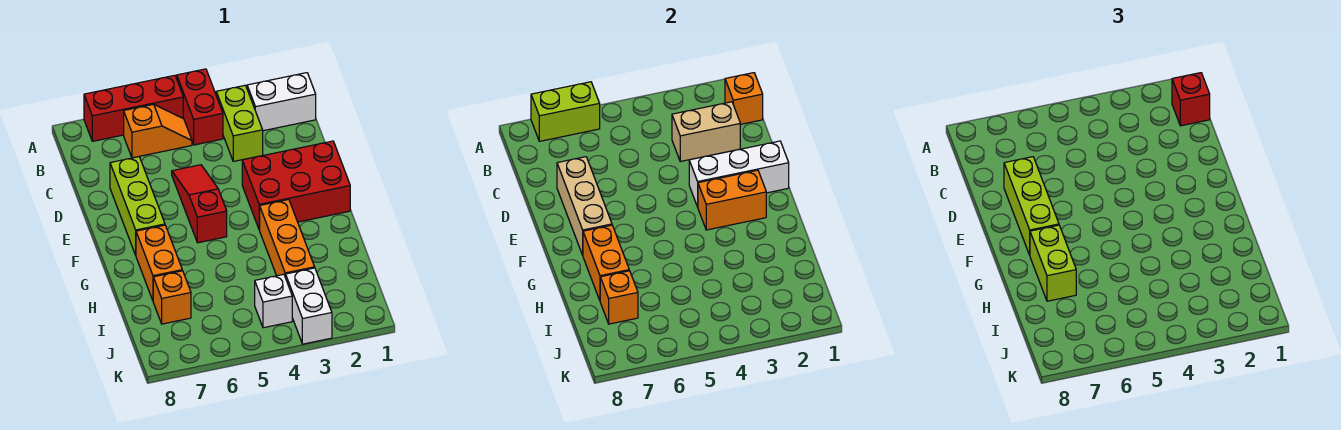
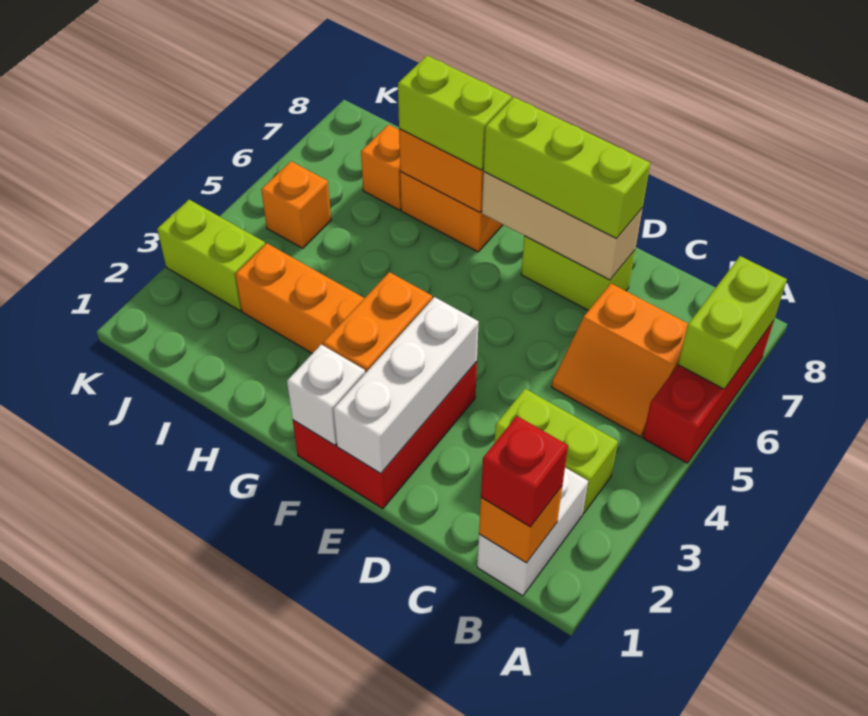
red brick A4:B4 level 1 -> none
orange slope B5:B6 level 1 top 6 -> orange slope B5:C6 level 1 top 6
tan brick C2:C3 level 2 -> none
red slope D5:F5 level 1 top F -> none
lime brick D7:F7 level 1 -> lime brick D7:E7 level 1
orange brick I7 level 2 -> orange brick J5 level 1
white brick J3:K3 level 1 -> lime brick J3:K3 level 1
white brick J4 level 1 -> white brick F1 level 2

